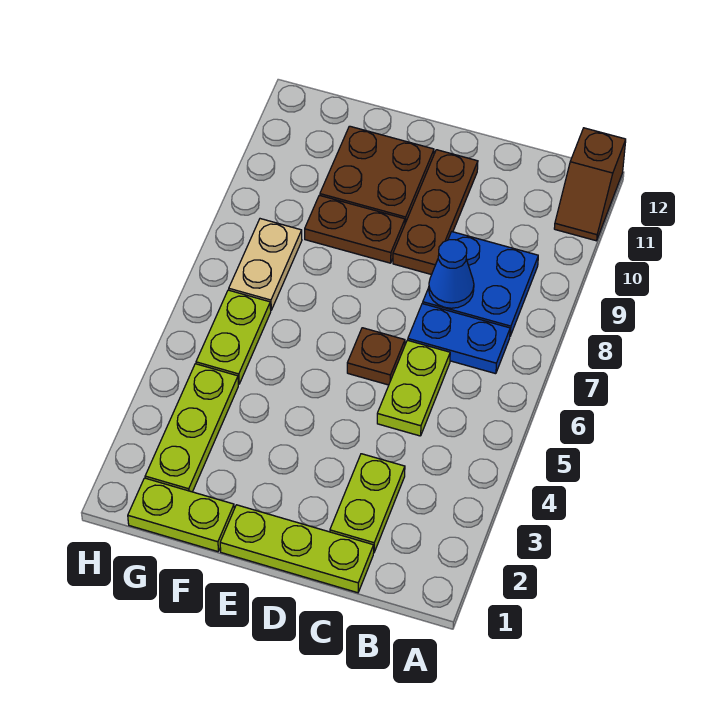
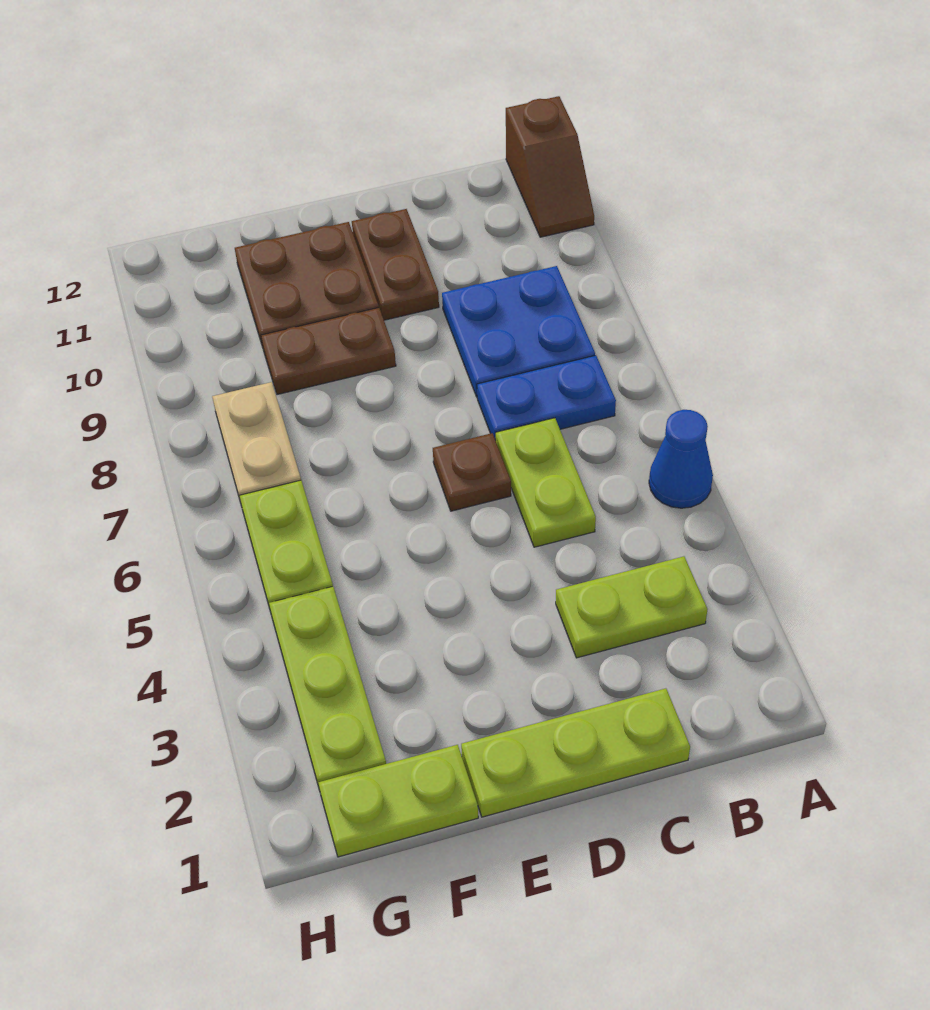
lime plate C2:C3 level 1 -> lime plate B3:C3 level 1
blue cone C8 level 2 -> blue cone A5 level 1
brown plate D9:D11 level 1 -> brown plate D10:D11 level 1

